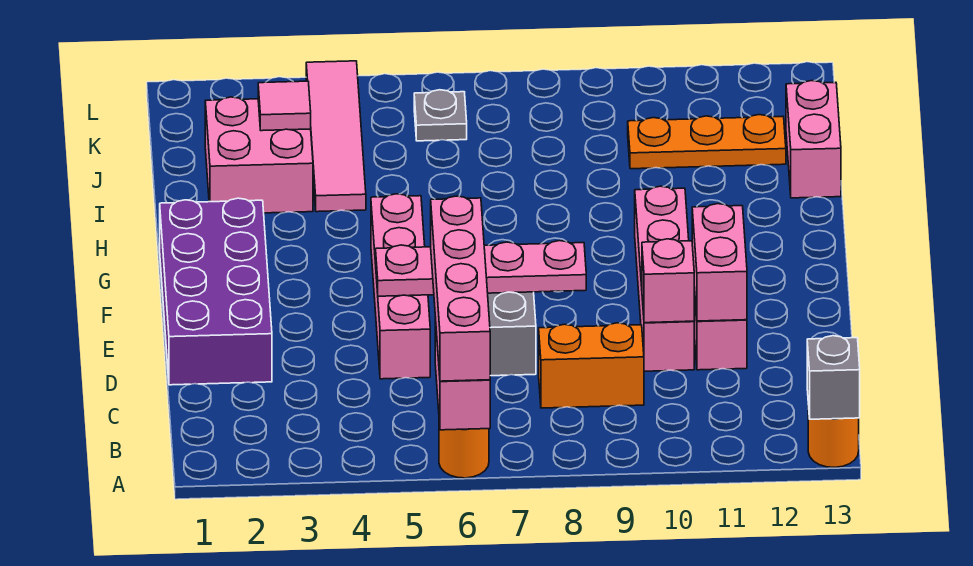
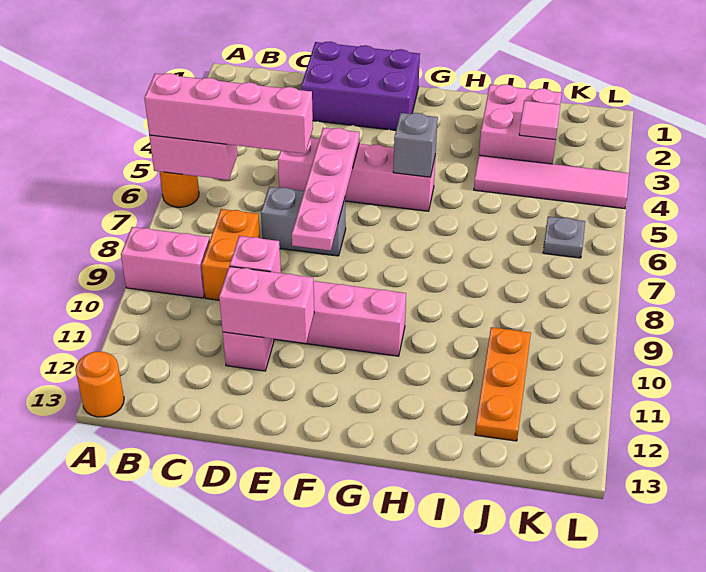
grey brick A13 level 2 -> grey brick G5 level 2
purple brick D1:G2 level 1 -> purple brick D1:F2 level 1
pink brick I13:J13 level 1 -> pink brick A9:B9 level 1

